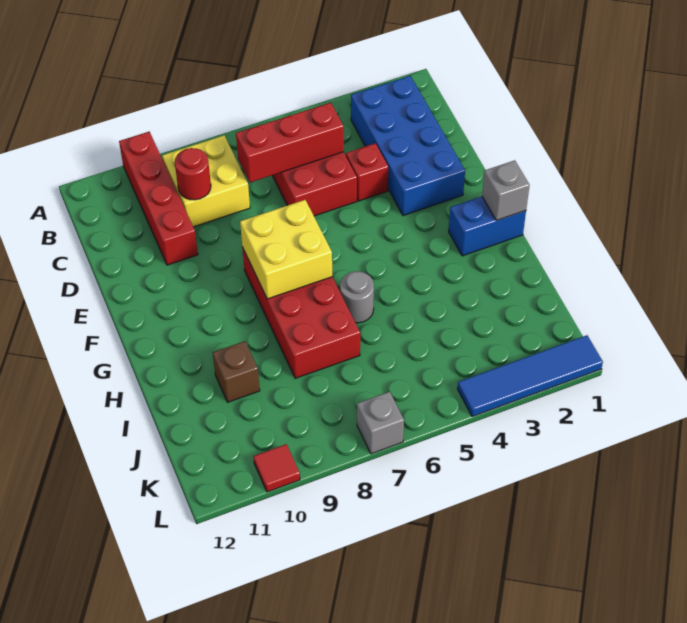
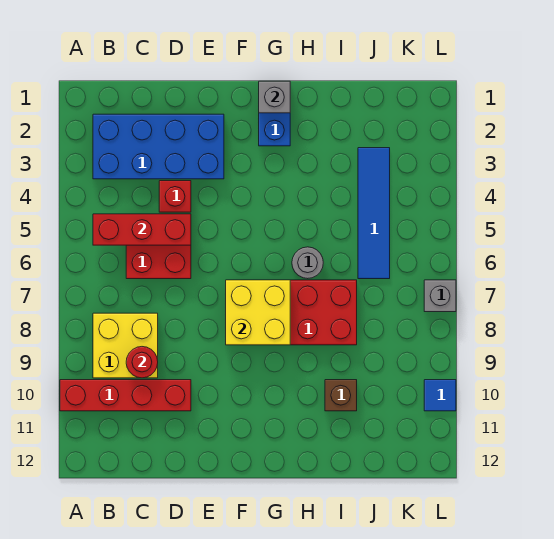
red brick C5:C7 level 2 -> red brick B5:D5 level 2
blue tile L1:L4 level 1 -> blue tile J3:J6 level 1
red tile L10 level 1 -> blue tile L10 level 1

